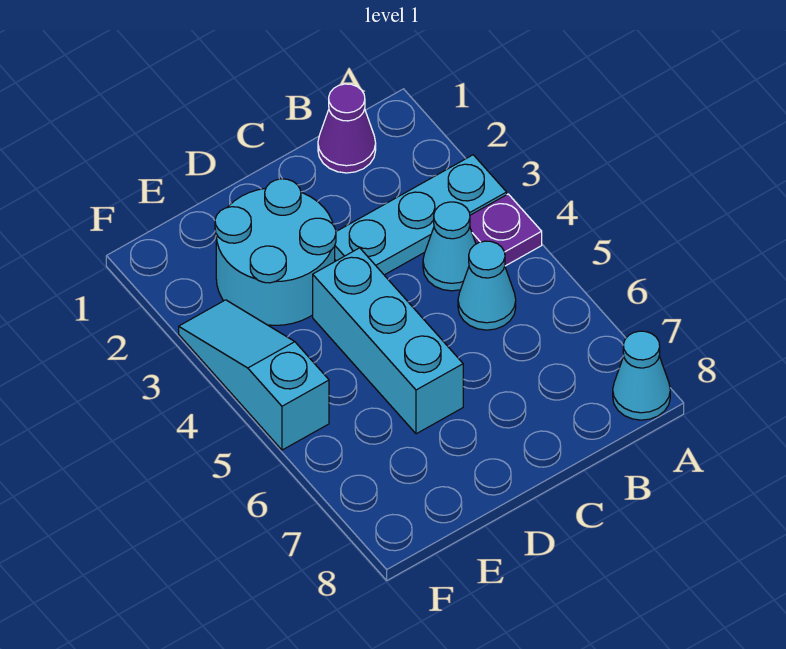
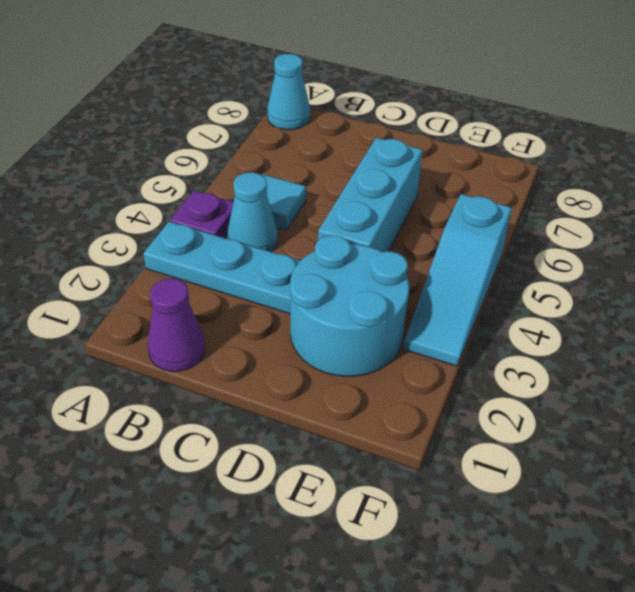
cyan cone B5 level 1 -> cyan tile B5 level 1

